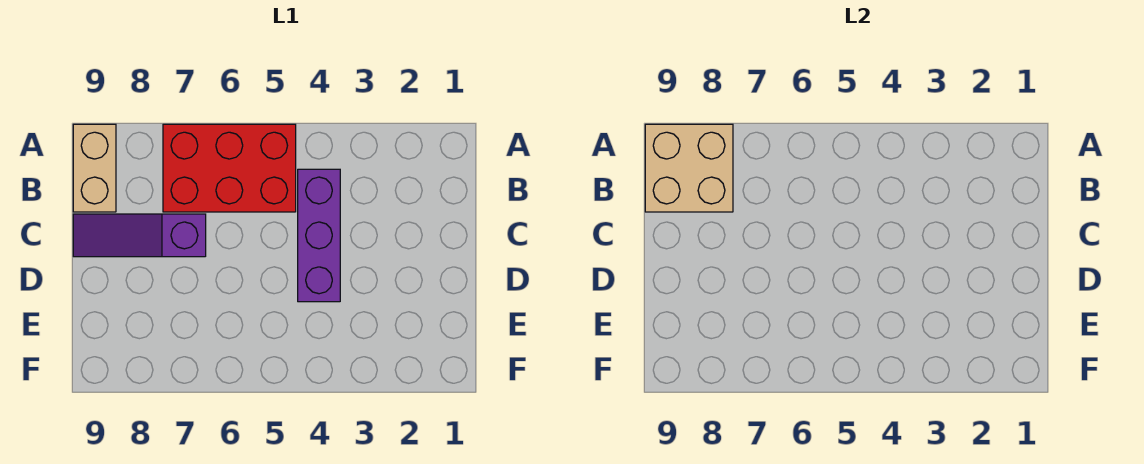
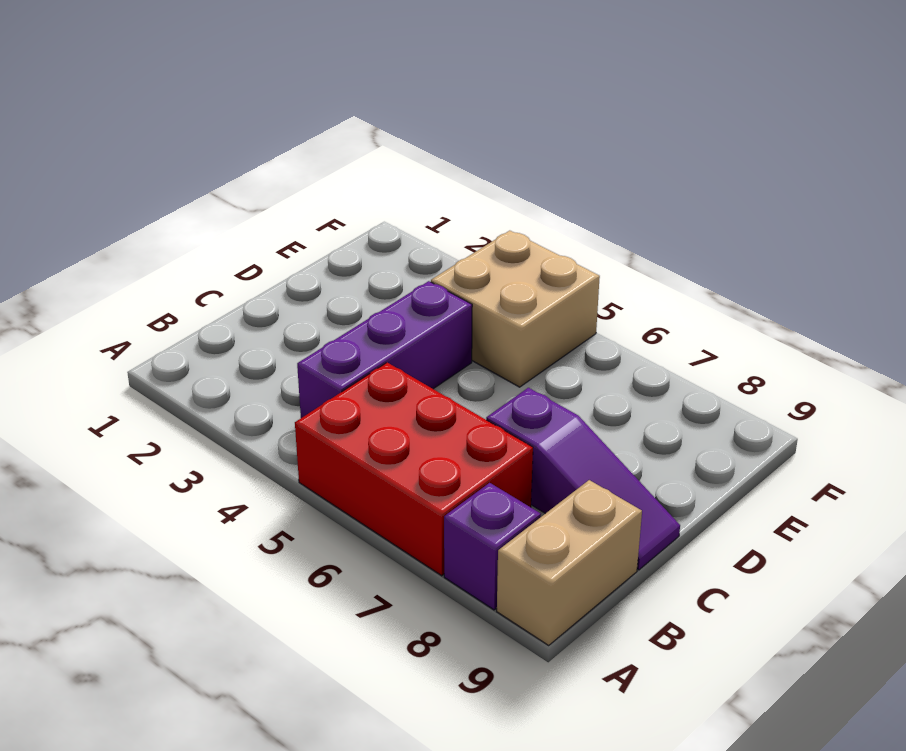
none -> purple brick A8 level 1
tan brick A8:B9 level 2 -> tan brick E4:F5 level 1

